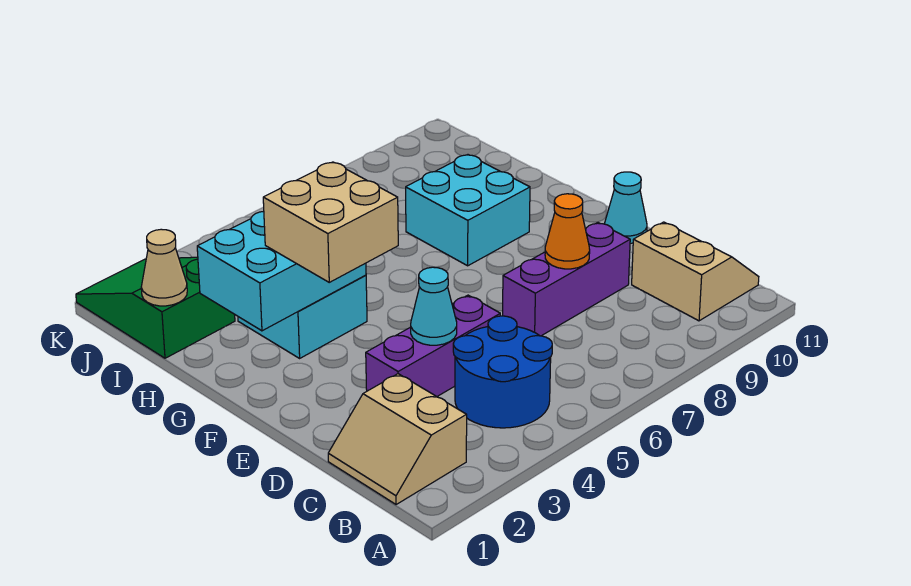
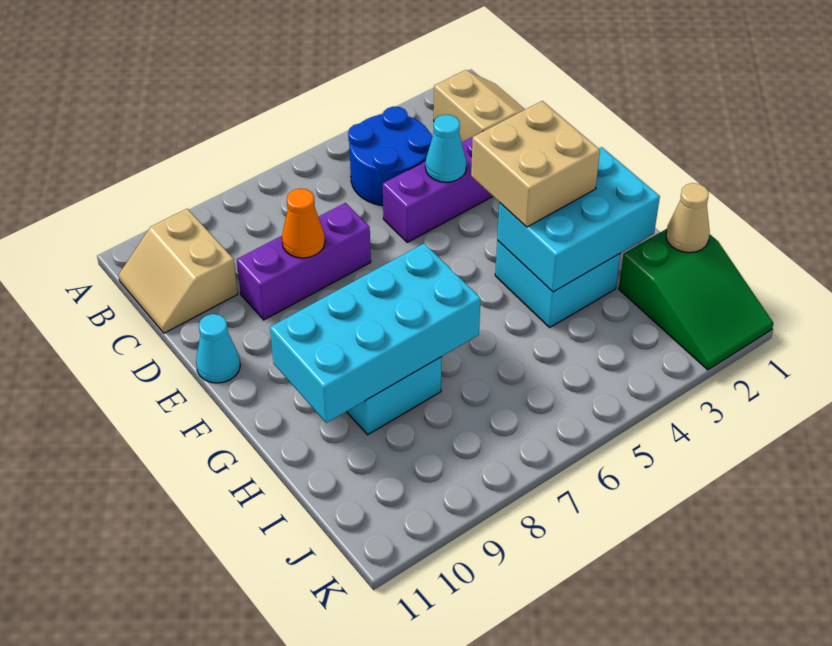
none -> cyan brick G7:H10 level 2

